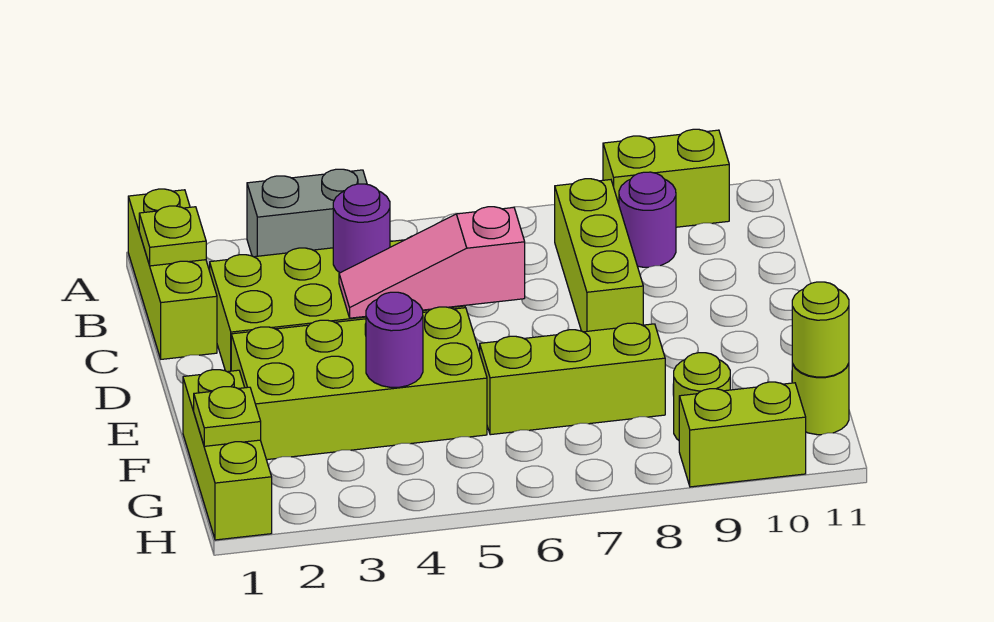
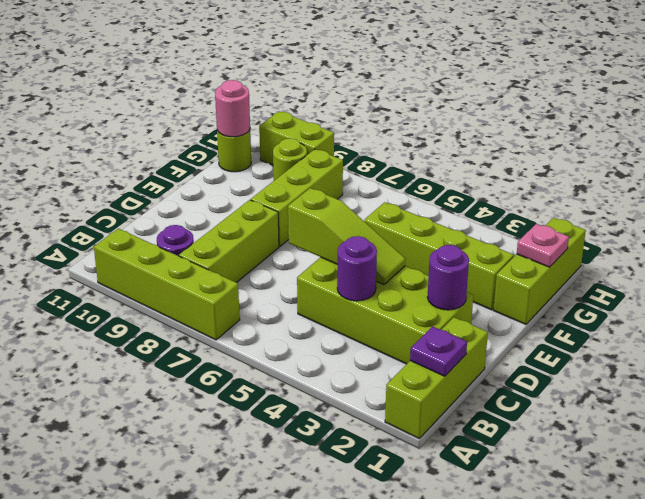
grey brick A3:A4 level 1 -> none
lime brick A9:A10 level 1 -> lime brick A7:A10 level 1
lime plate B1 level 2 -> purple plate B1 level 2
pink slope D4:D6 level 2 top 6 -> lime slope D4:D6 level 2 top 6
lime brick E2:F5 level 1 -> lime brick F2:F5 level 1
purple round brick F4 level 2 -> purple round brick D2 level 2
lime brick F6:F8 level 1 -> lime brick E8:G8 level 1
lime plate G1 level 2 -> pink plate G1 level 2
lime round brick G11 level 2 -> pink round brick G11 level 2

